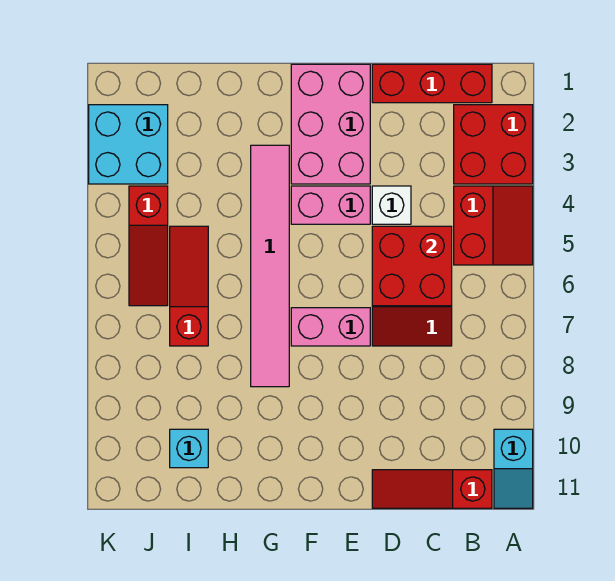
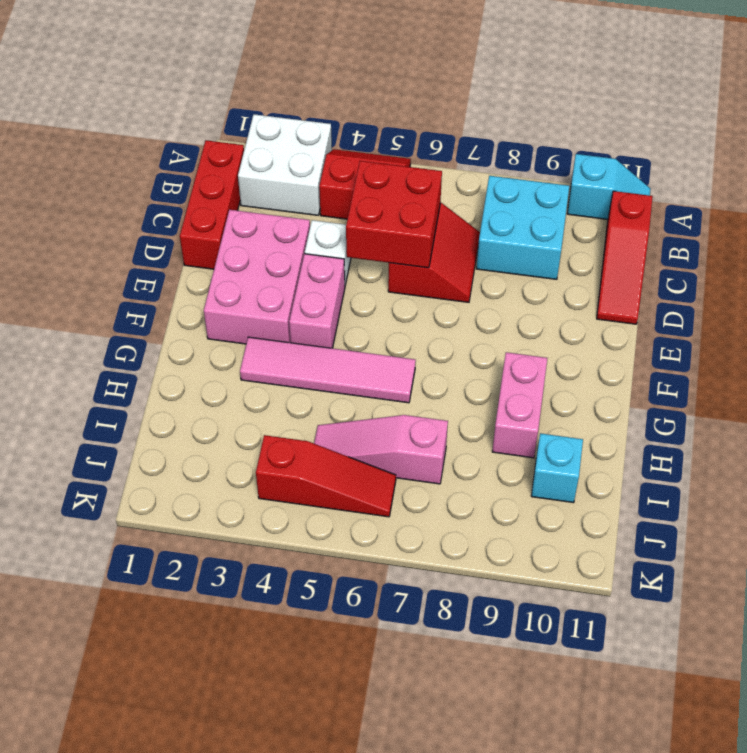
red brick A2:B3 level 1 -> white brick A2:B3 level 1
pink brick E1:F3 level 1 -> pink brick D2:F3 level 1
pink brick E7:F7 level 1 -> pink brick G9:H9 level 1
pink tile G3:G8 level 1 -> pink tile G3:G6 level 1
red slope I5:I7 level 1 top 7 -> pink slope I5:I7 level 1 top 7
cyan brick J2:K3 level 1 -> cyan brick B8:C9 level 1

